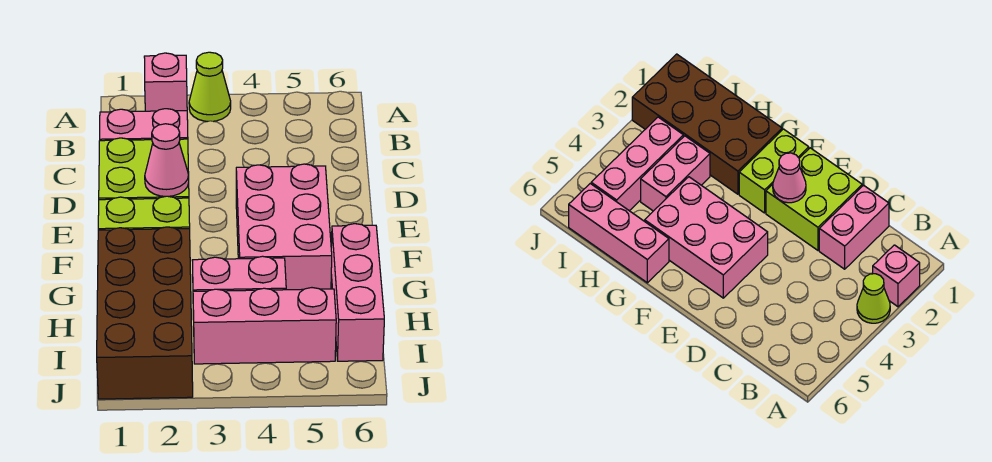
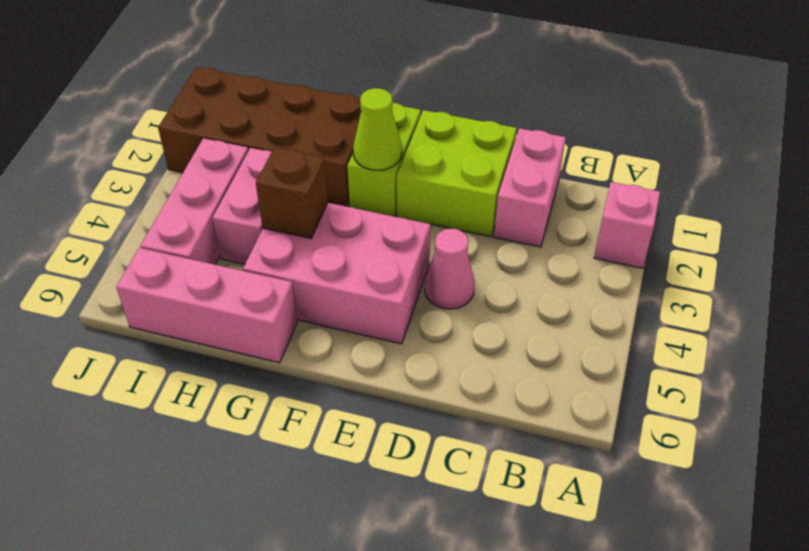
lime cone A3 level 1 -> lime cone F2 level 2
pink cone E2 level 2 -> pink cone D4 level 1
none -> brown brick G4 level 2

